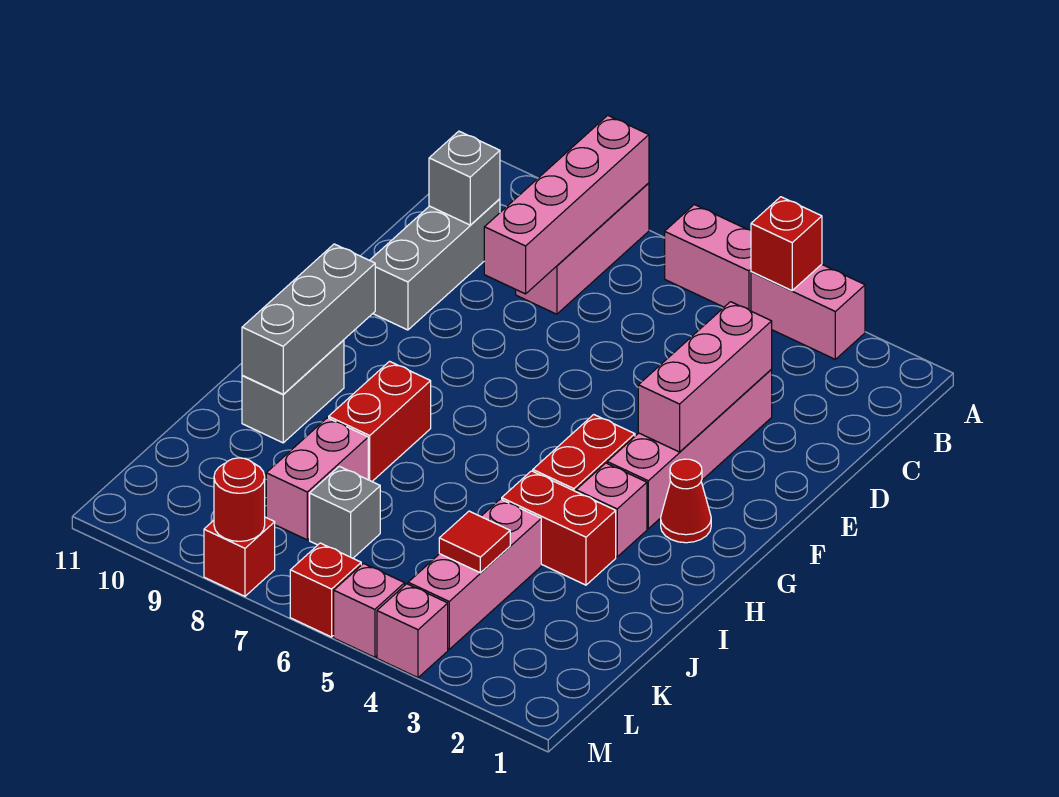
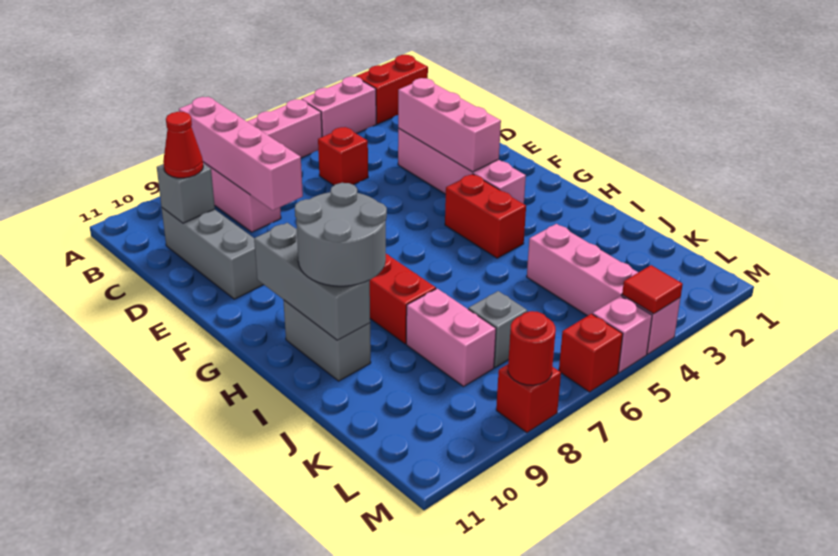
red brick A4 level 2 -> red brick C5 level 1
red cone G2 level 1 -> red cone C10 level 3
pink brick H3 level 1 -> none
none -> grey round brick H9:I10 level 3
red brick I3:I4 level 1 -> red brick A1:A2 level 1
red tile K4 level 2 -> red tile M4 level 2

